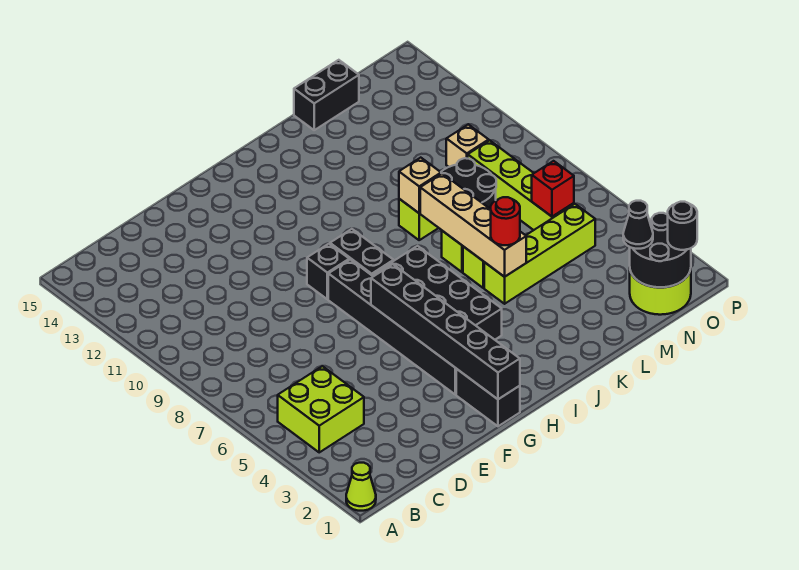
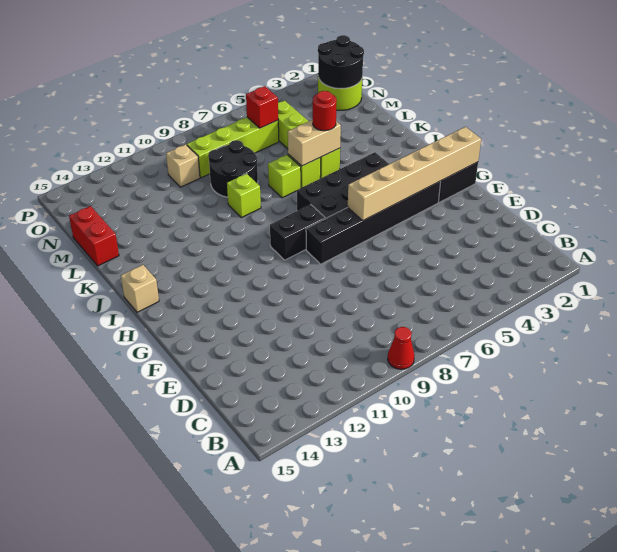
lime cone A1 level 1 -> none
none -> red cone A9 level 1
lime brick B4:C5 level 1 -> none
black brick G1:G6 level 2 -> tan brick G1:G6 level 2
black brick G9 level 1 -> none
tan brick K5:K8 level 2 -> tan brick K5:K6 level 2
tan brick K9 level 2 -> tan brick I15 level 1
black brick L15:M15 level 1 -> red brick L15:M15 level 1
black cone N2 level 3 -> none
black round brick O1 level 3 -> none

